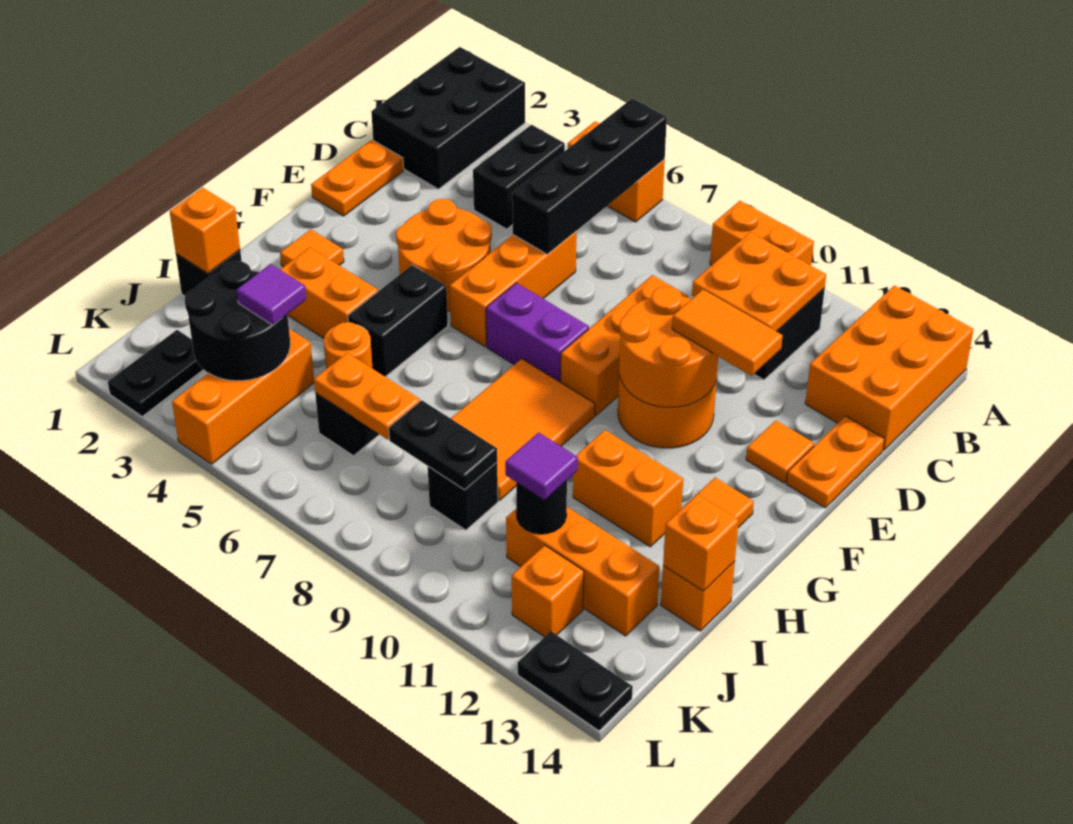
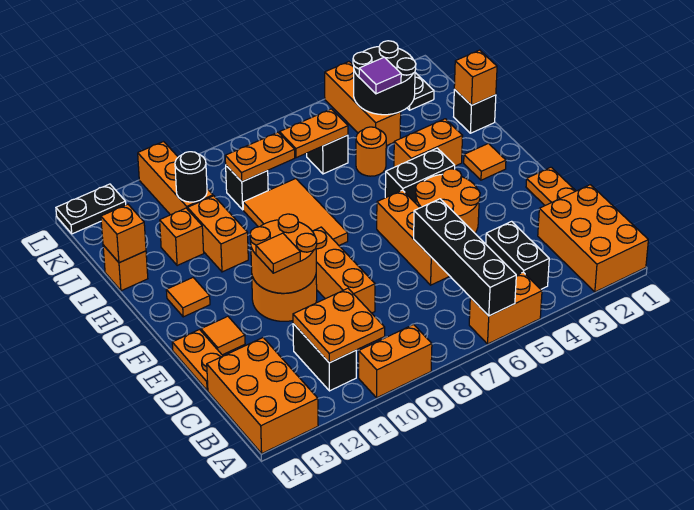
black brick A1:C2 level 1 -> orange brick A1:C2 level 1
orange tile E11:E12 level 3 -> orange tile E11 level 3
purple brick F7:F8 level 1 -> none
black brick G5:H5 level 1 -> black brick G4:G5 level 1
orange brick H11:H12 level 1 -> orange brick H11:I11 level 1
black plate J8:J9 level 2 -> orange plate J8:J9 level 2
orange brick J11:J13 level 1 -> orange brick J11:L11 level 1
purple tile J11 level 3 -> none
orange brick K12 level 1 -> orange brick I12 level 1

